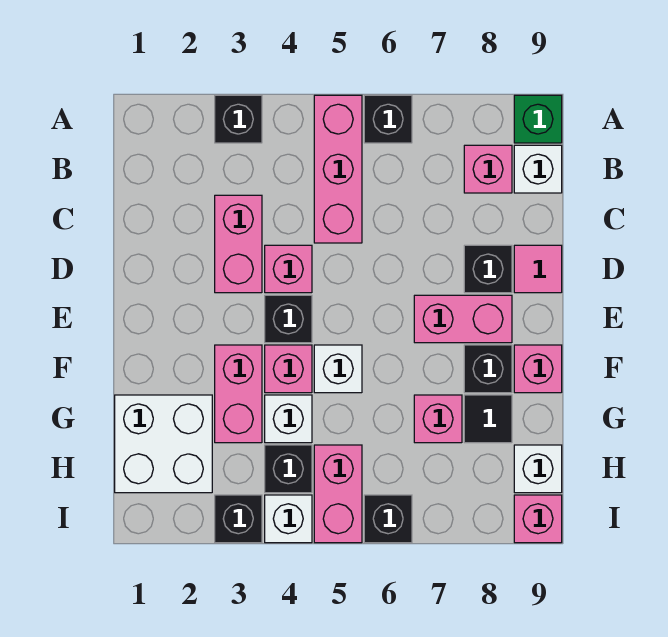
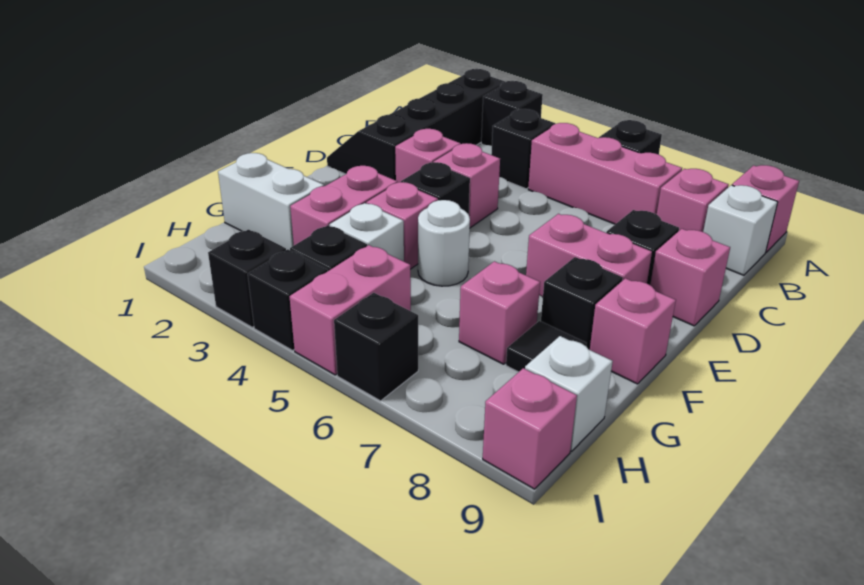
none -> black slope A1:D2 level 1 top 2
pink brick A5:C5 level 1 -> pink brick B5:B7 level 1
green brick A9 level 1 -> pink brick A9 level 1
none -> black brick B4 level 1
pink brick C3:D3 level 1 -> pink brick D3 level 1
pink tile D9 level 1 -> pink brick D9 level 1
white brick F5 level 1 -> white round brick F5 level 1
white brick G1:H2 level 1 -> white brick G1:G2 level 1
white brick I4 level 1 -> black brick I4 level 1

